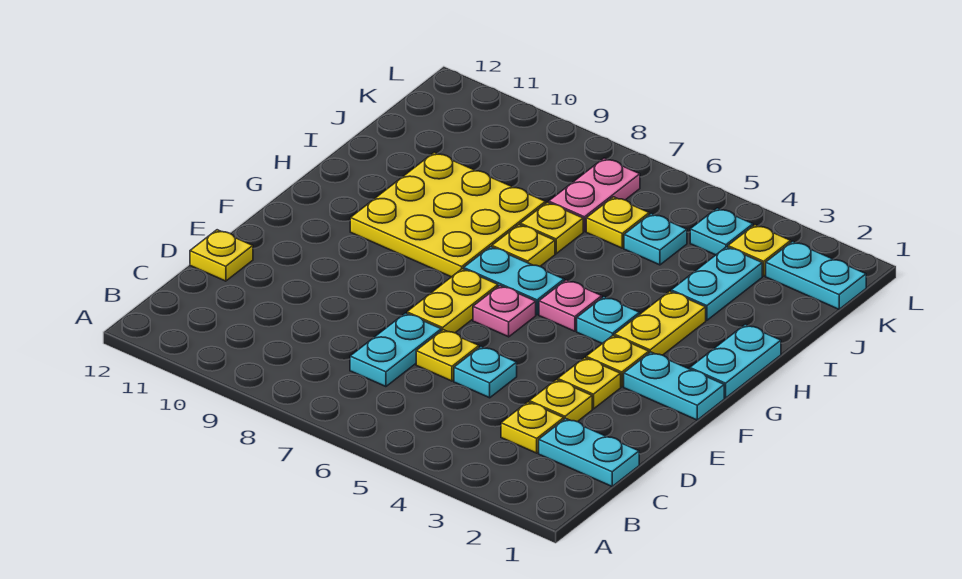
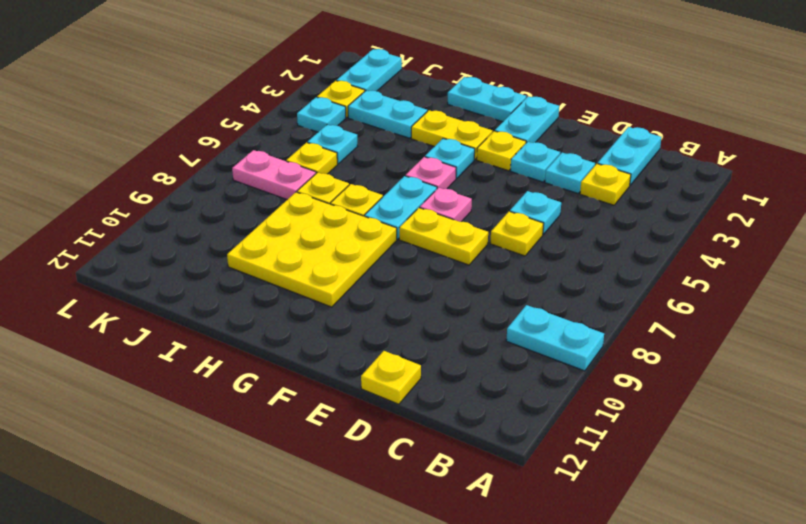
cyan plate C7:D7 level 1 -> cyan plate A9:B9 level 1
yellow plate D3 level 1 -> cyan plate D3 level 1
yellow plate E3 level 1 -> cyan plate E3 level 1

